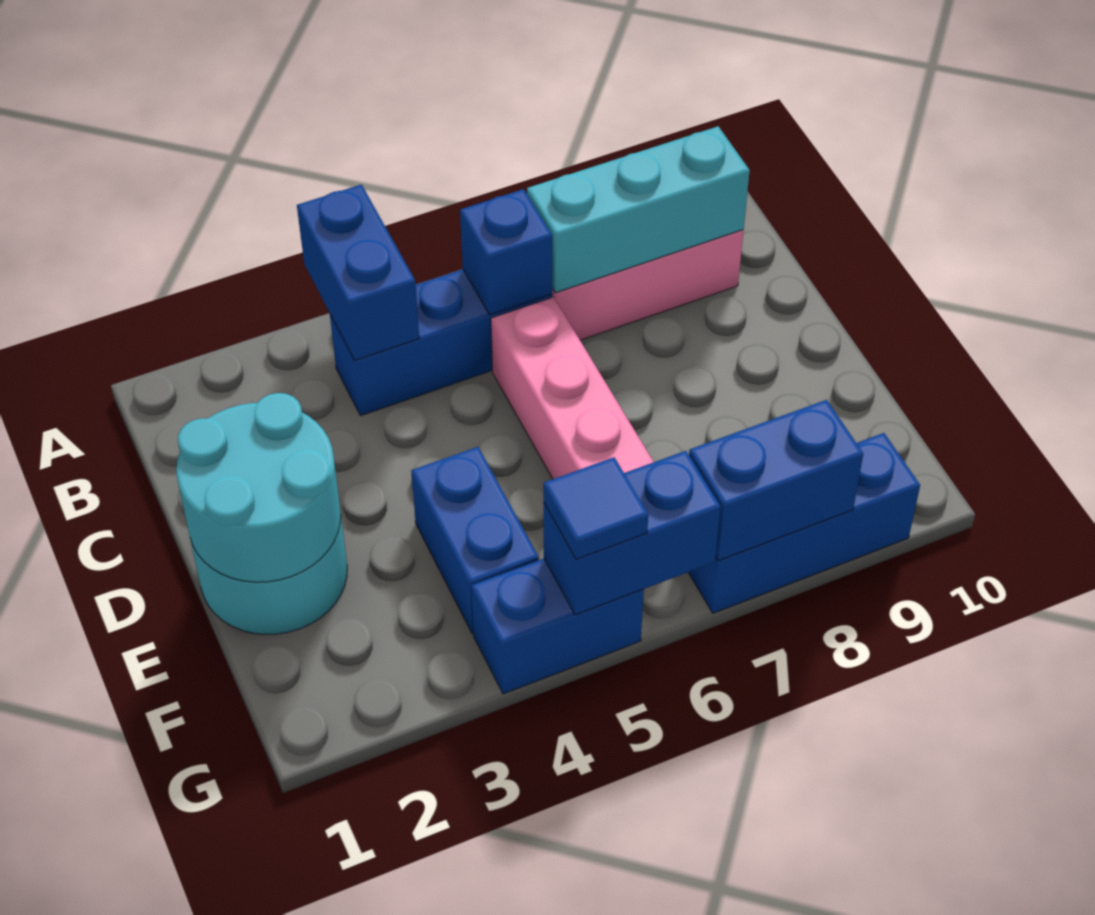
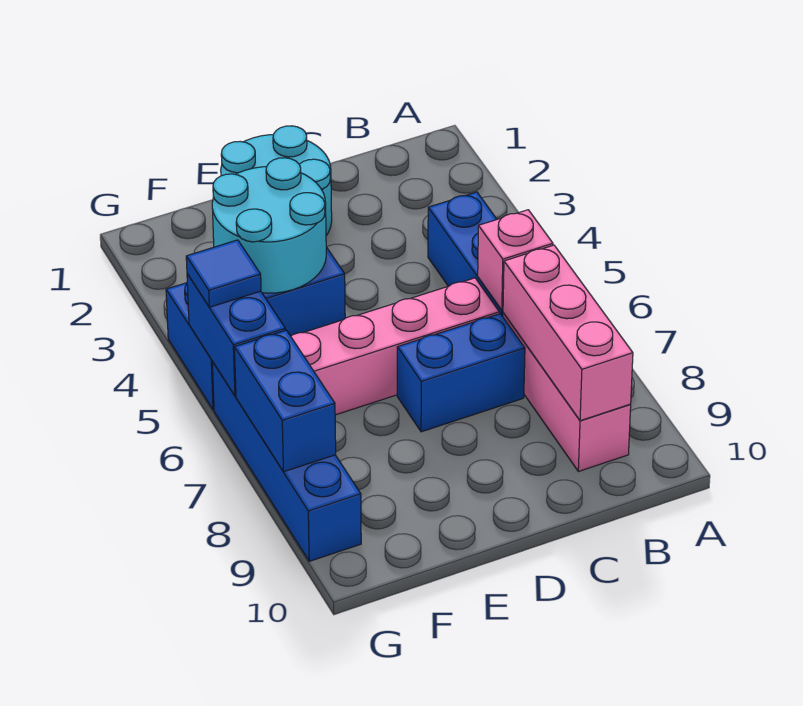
blue brick A4:B4 level 2 -> blue brick C7:D7 level 1
blue brick B6 level 2 -> pink brick B6 level 2
cyan brick B7:B9 level 2 -> pink brick B7:B9 level 2
cyan round brick D1:E2 level 2 -> cyan round brick E3:F4 level 2
blue brick G7:G9 level 1 -> blue brick G6:G9 level 1

